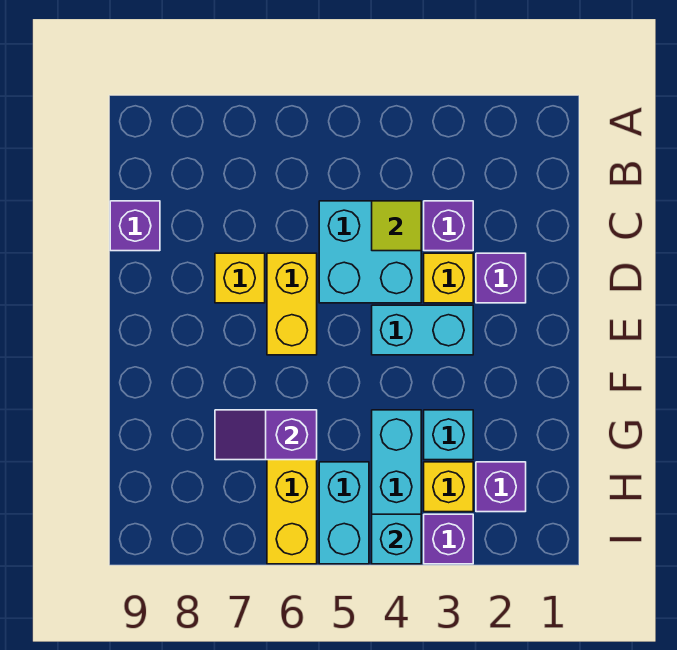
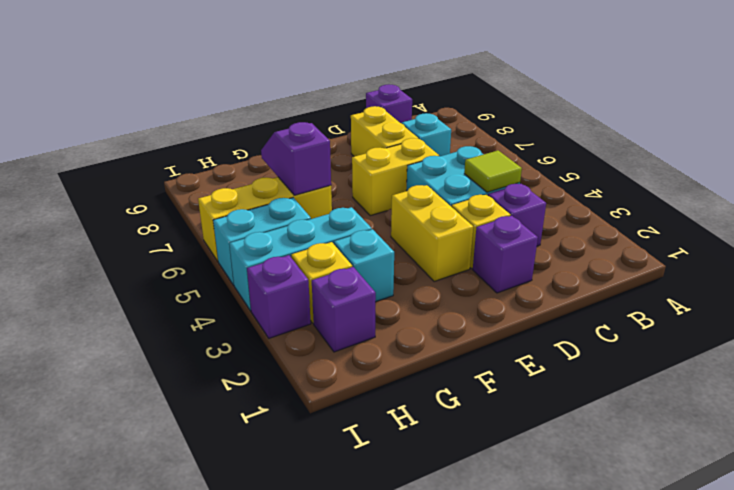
yellow brick D7 level 1 -> yellow brick D7:D8 level 1
cyan brick E3:E4 level 1 -> yellow brick E3:E4 level 1
cyan brick I4 level 2 -> cyan brick C7 level 1

